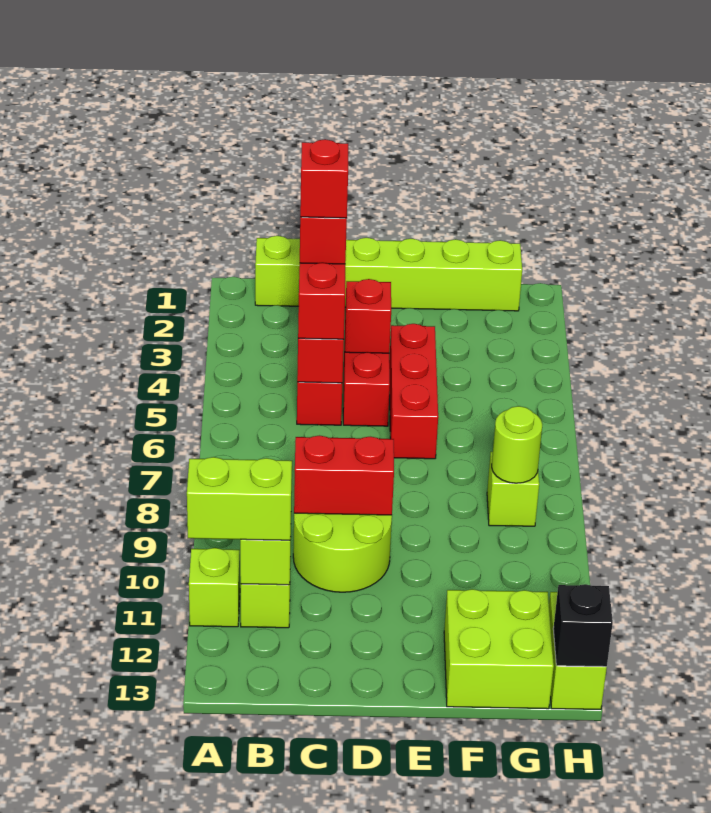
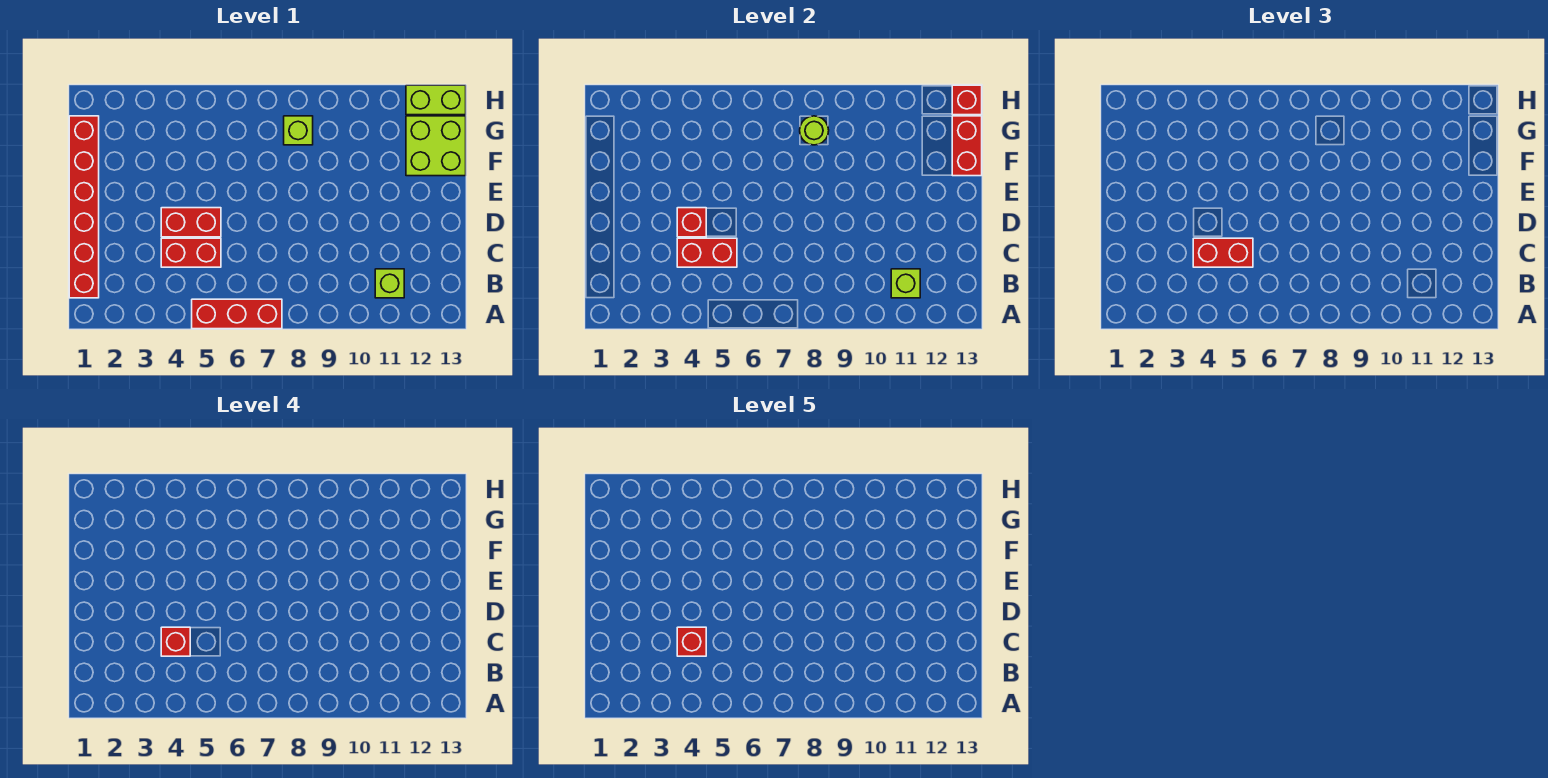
lime brick A11 level 1 -> none
lime brick A11:B11 level 3 -> none
lime brick B1:G1 level 1 -> red brick B1:G1 level 1
lime round brick C9:D10 level 1 -> none
red brick C9:D9 level 2 -> red brick F13:G13 level 2
red brick E4:E6 level 1 -> red brick A5:A7 level 1
black brick H13 level 2 -> red brick H13 level 2

